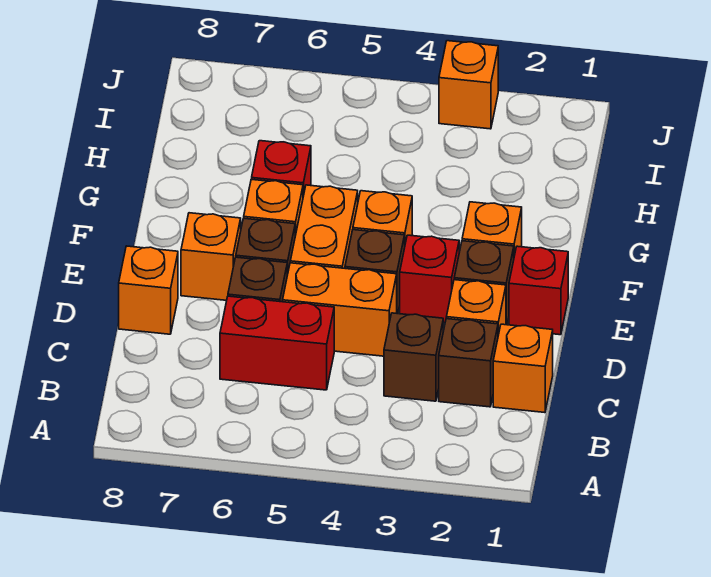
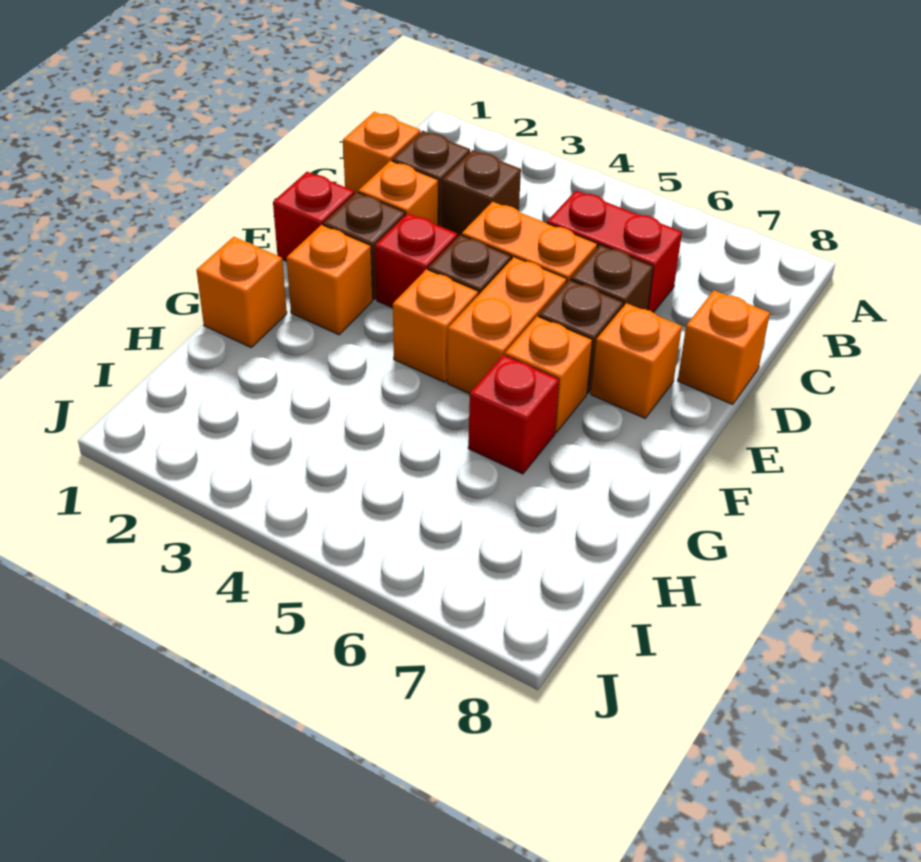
orange brick J3 level 1 -> orange brick G1 level 1

